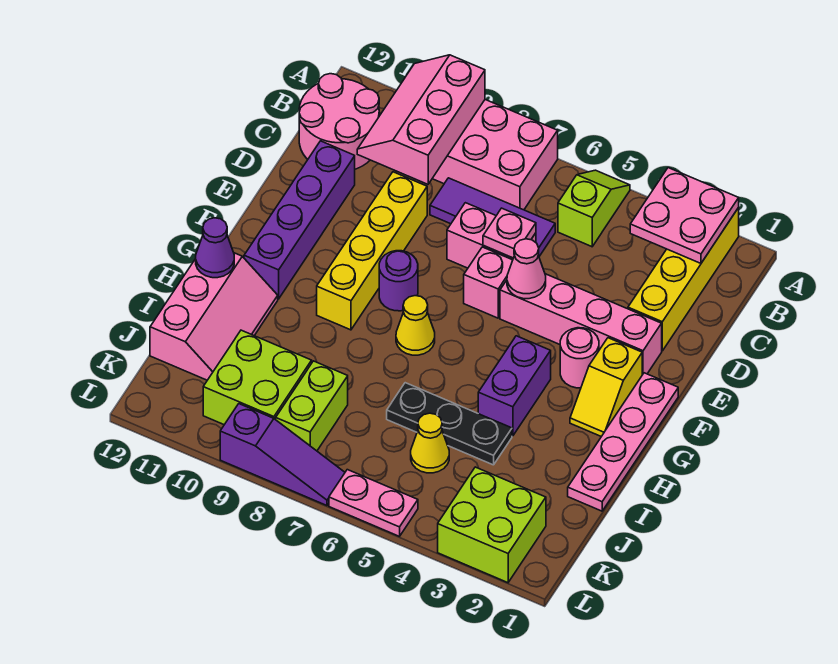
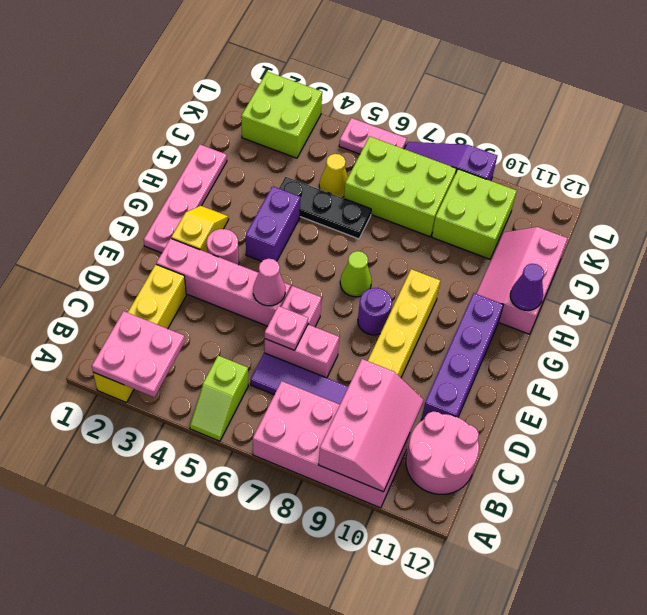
yellow cone G7 level 1 -> lime cone G7 level 1
lime brick J8:K8 level 1 -> lime brick J6:K8 level 1

